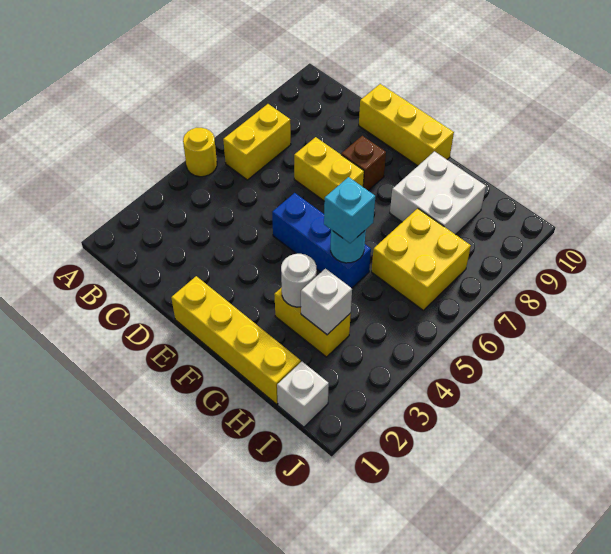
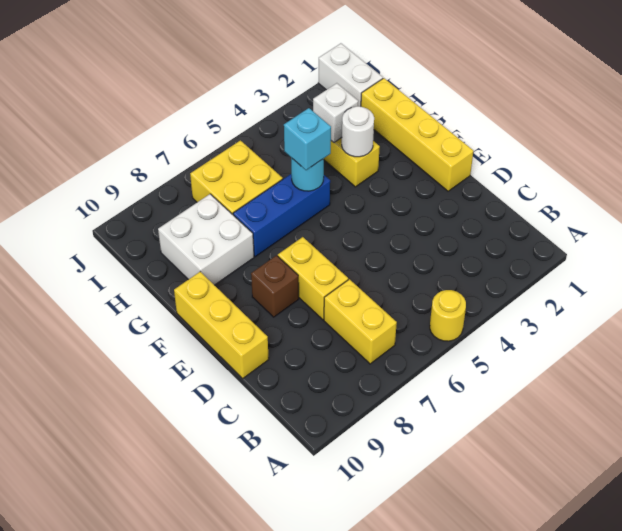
yellow brick B6:B7 level 1 -> yellow brick B7:C7 level 1
blue brick E5:G5 level 1 -> blue brick G5:G7 level 1
white brick I1 level 1 -> white brick I1:J1 level 1

